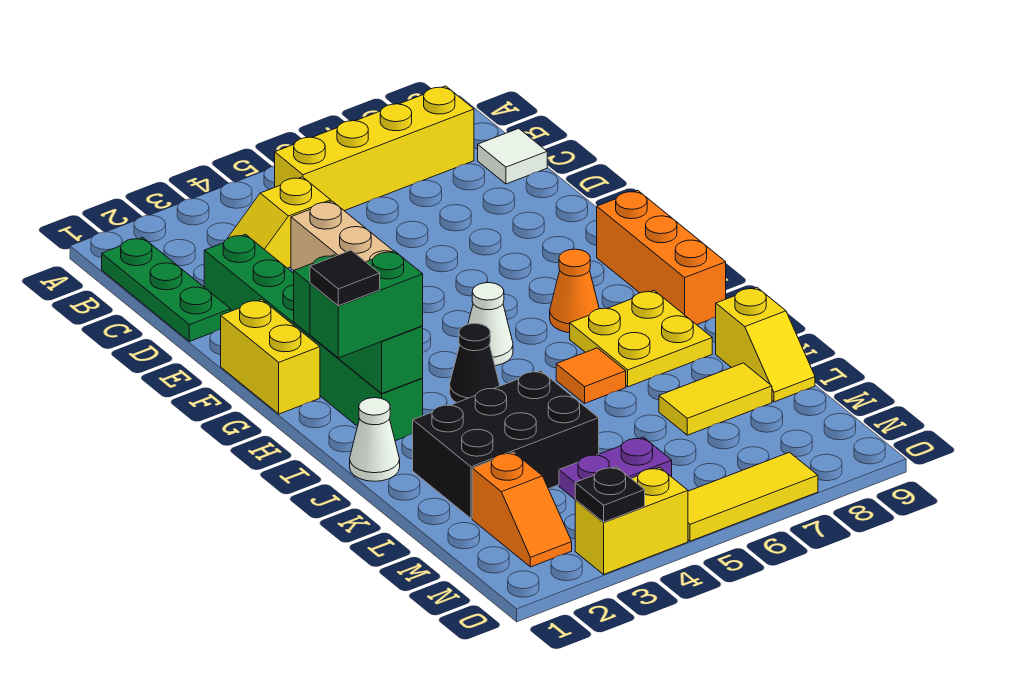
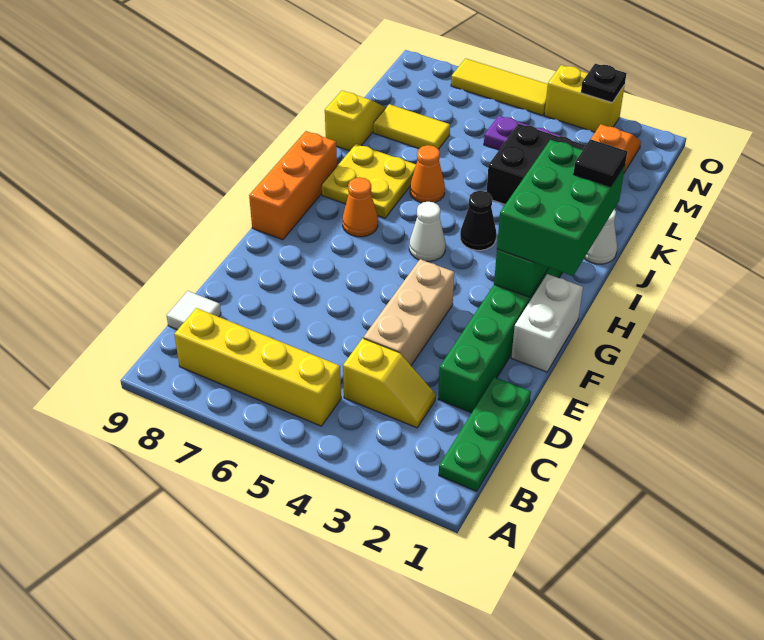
yellow brick F1:G1 level 1 -> white brick F1:G1 level 1
green brick I1:I2 level 3 -> green brick G1:I2 level 3
orange tile J6 level 1 -> orange cone J6 level 1

